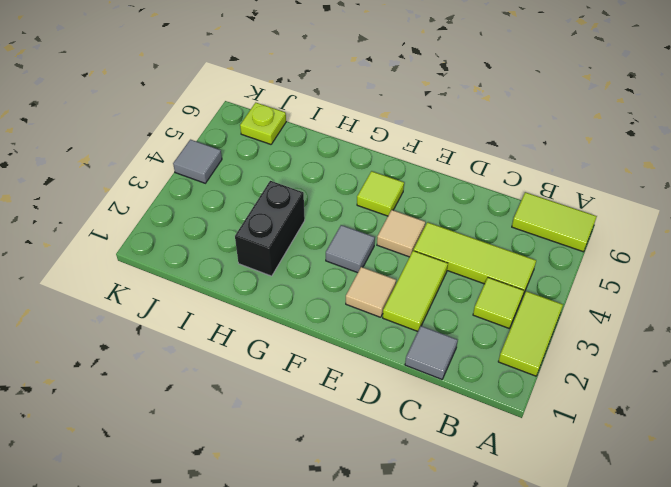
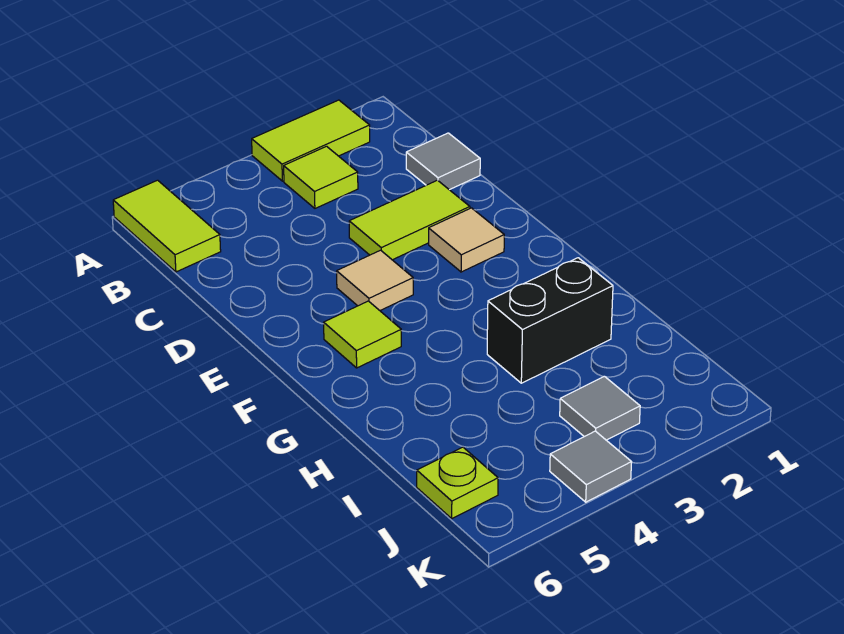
lime tile B4:D4 level 1 -> none
grey tile F3 level 1 -> grey tile J3 level 1

